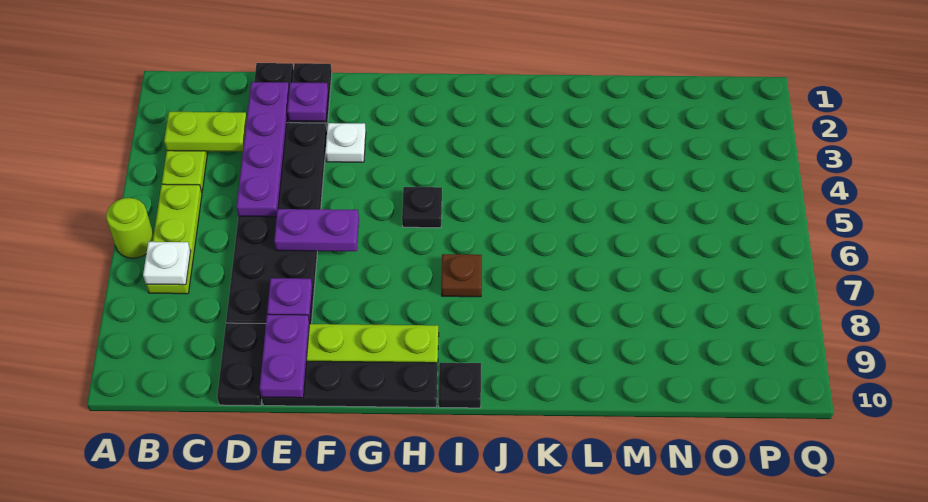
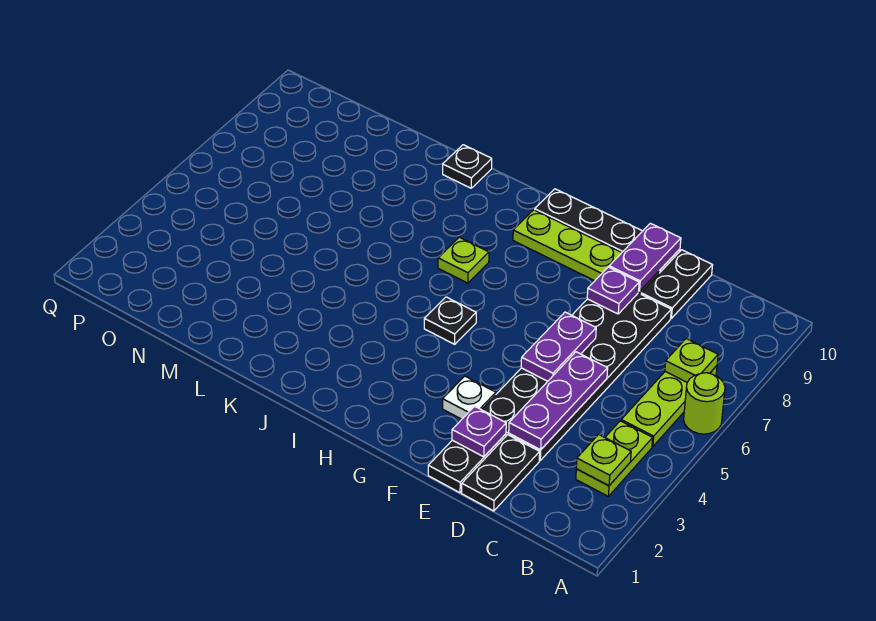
lime plate B3:C3 level 2 -> lime plate B3 level 2
white plate B7 level 2 -> lime plate B7 level 2
purple plate D2:D5 level 2 -> purple plate D3:D5 level 2
purple plate E6:F6 level 2 -> purple plate E5:E6 level 2
brown plate I7 level 1 -> lime plate I7 level 1
black plate I10 level 1 -> black plate K10 level 1

